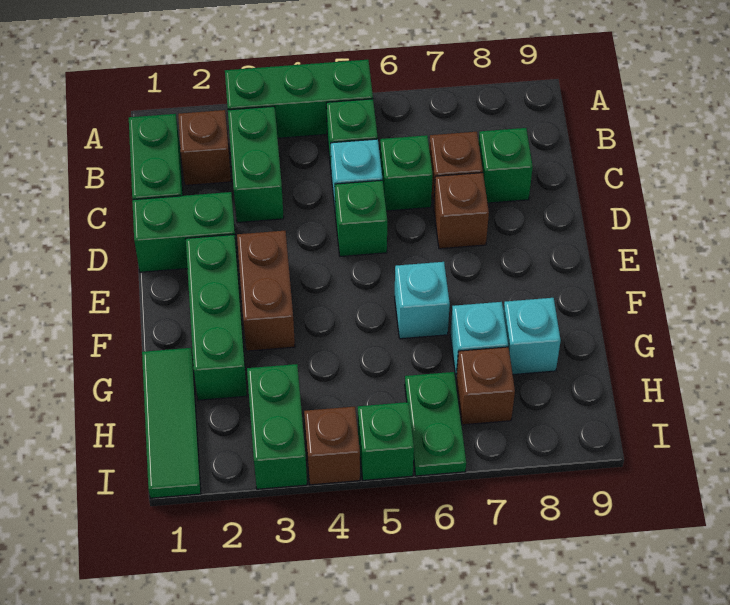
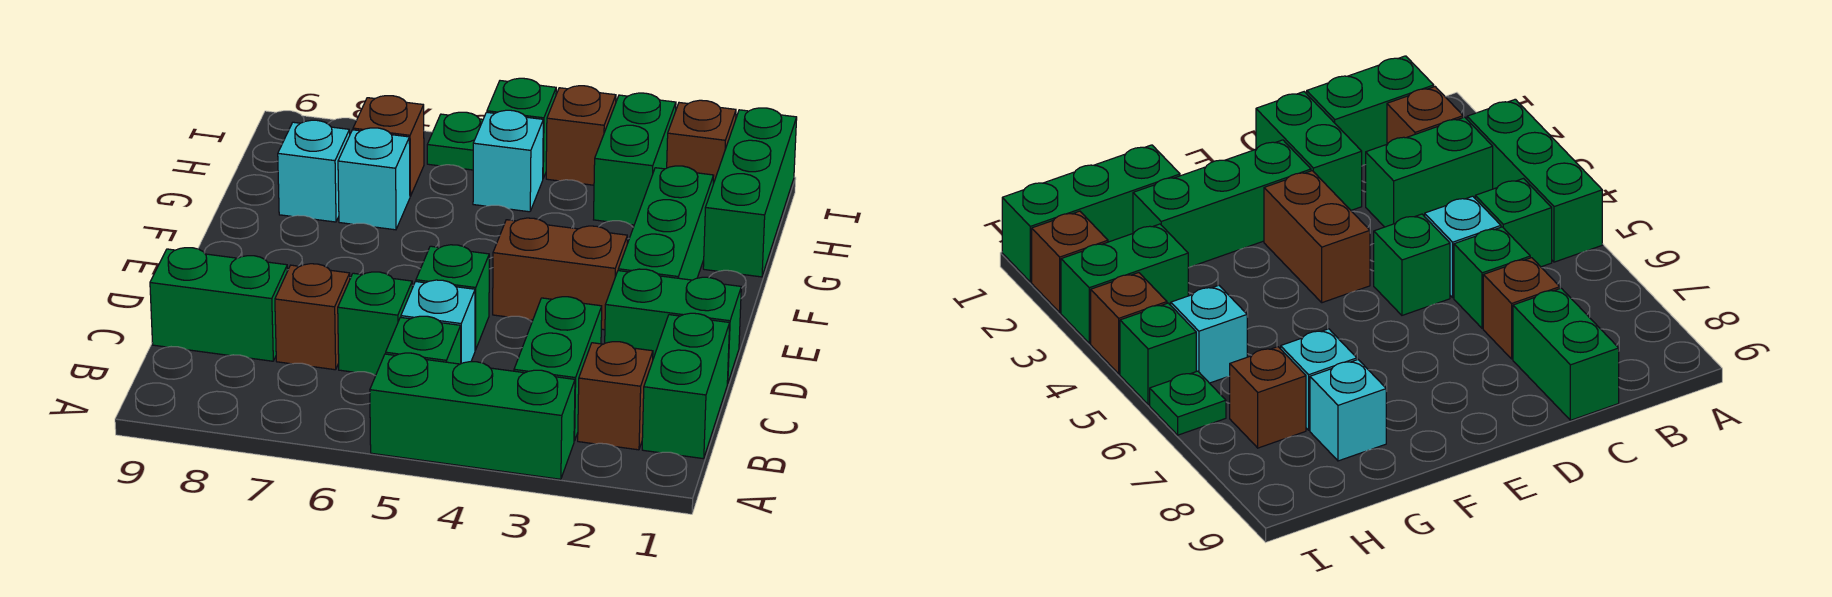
green brick C8 level 1 -> green brick C8:C9 level 1
brown brick D7 level 1 -> brown brick I2 level 1
brown brick E3:F3 level 1 -> brown brick E3:E4 level 1
cyan brick F6 level 1 -> cyan brick H5 level 1
green tile G1:I1 level 1 -> green brick G1:I1 level 1
green plate H6:I6 level 1 -> green plate I6 level 1

